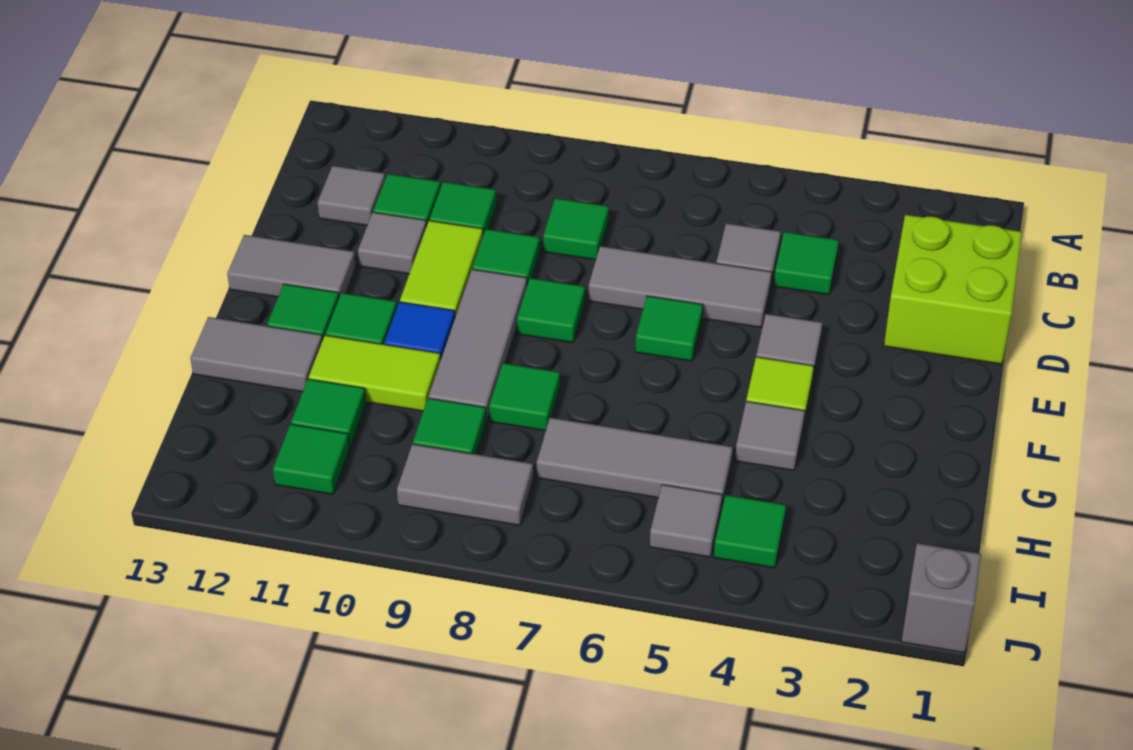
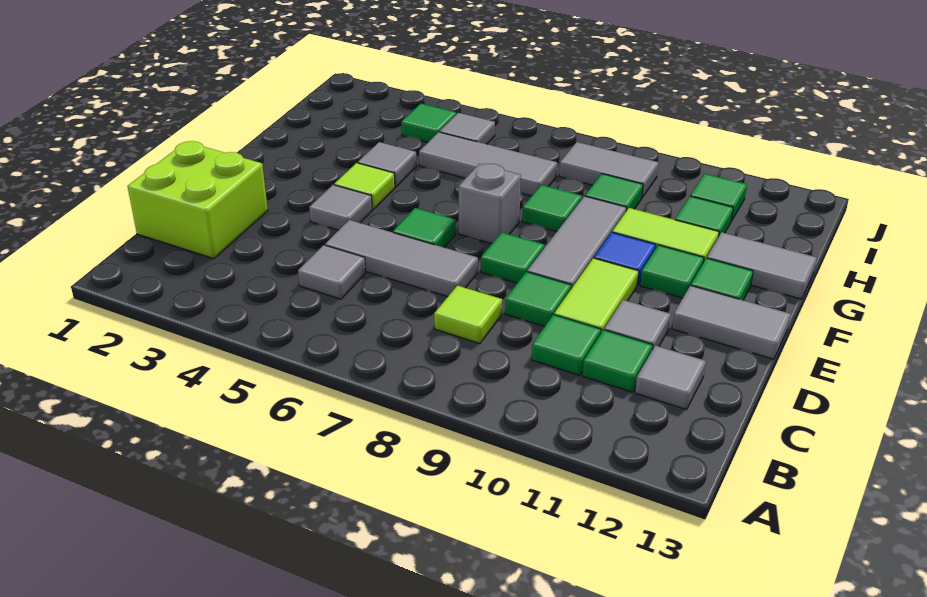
green tile C4 level 1 -> none
green tile C8 level 1 -> lime tile C8 level 1
grey brick J1 level 1 -> grey brick F7 level 1

